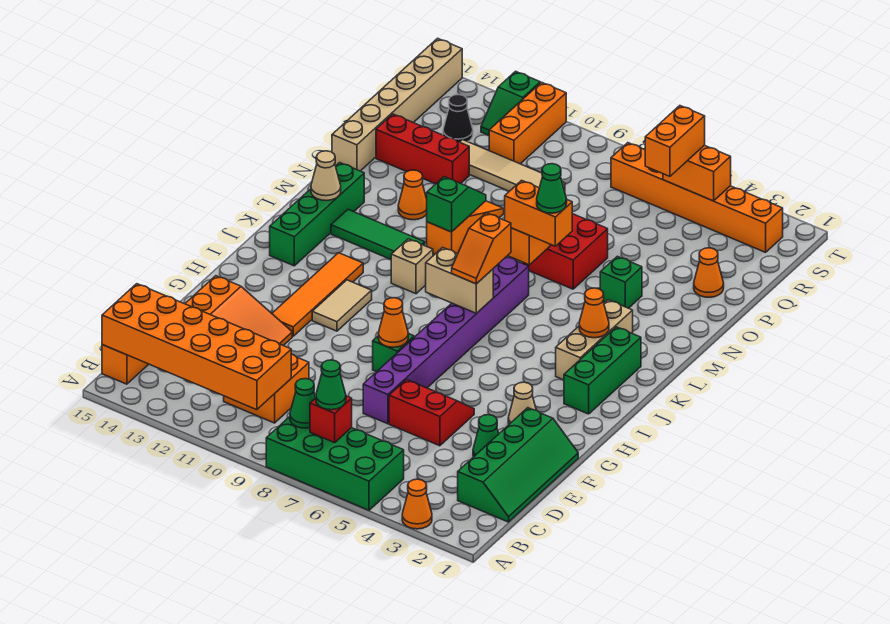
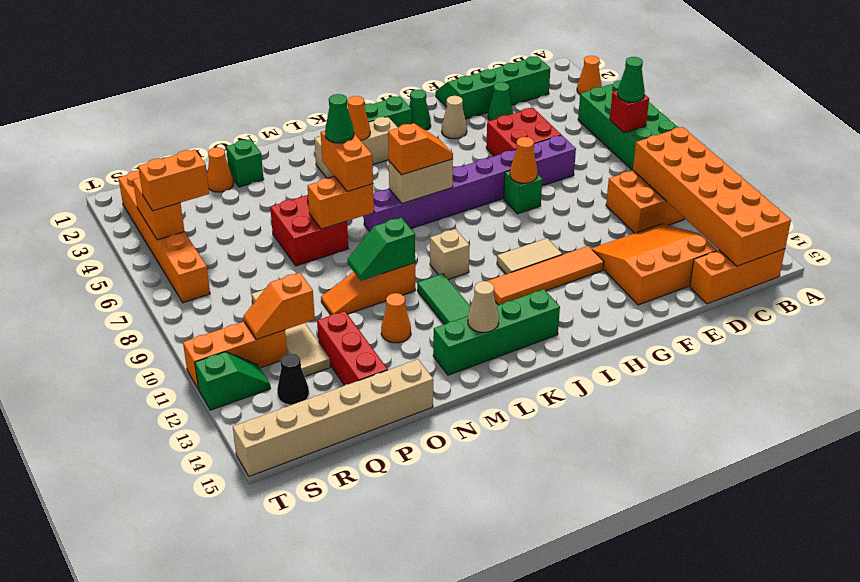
green cone B8 level 2 -> green cone H2 level 1
red slope E5:F6 level 1 top E -> red brick E5:F6 level 1
tan brick J7:J8 level 2 -> tan brick J7:K7 level 2
green brick N4 level 1 -> green brick O2 level 1
none -> orange slope Q11:R11 level 2 top Q

